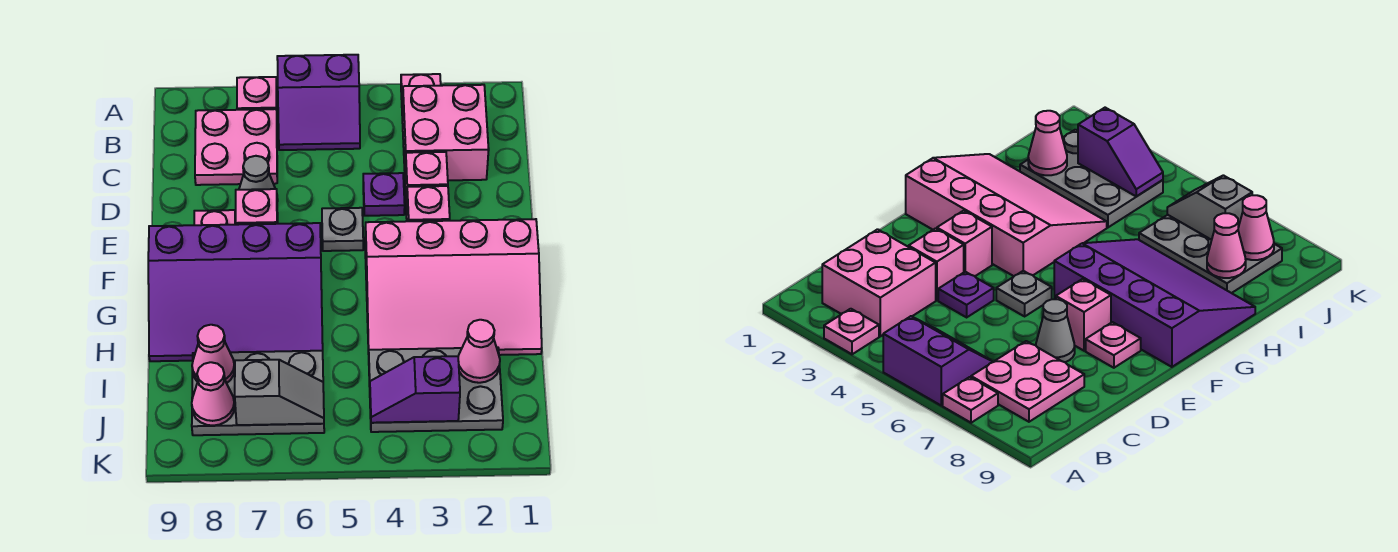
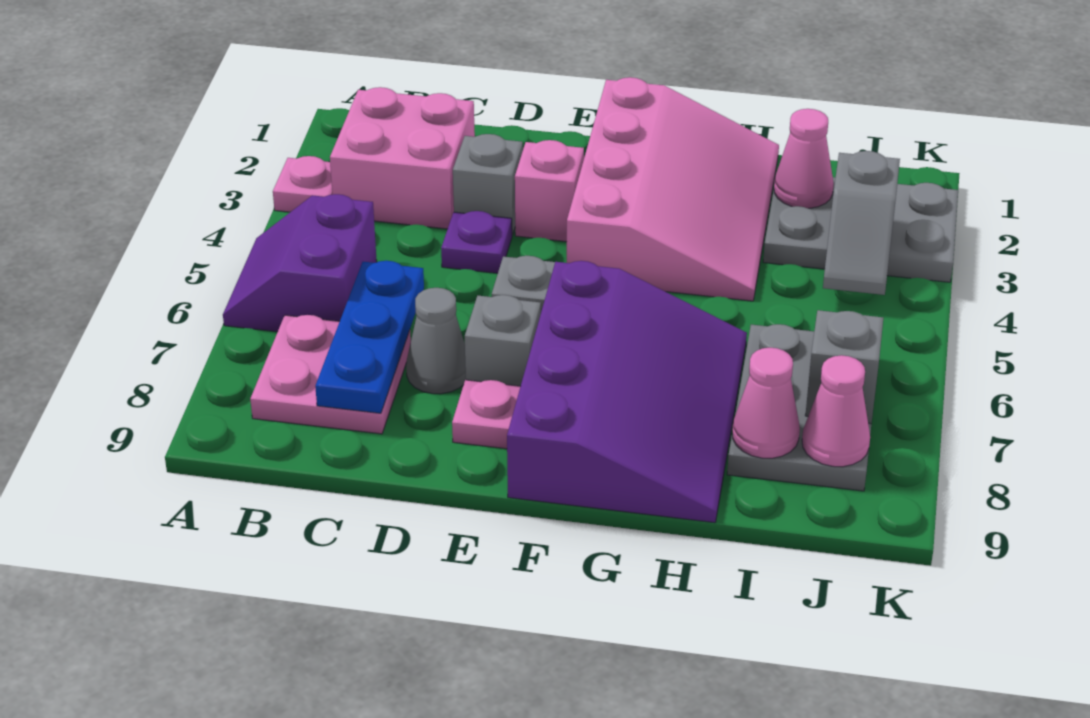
purple slope A5:B6 level 1 top A -> purple slope A5:B6 level 1 top B
pink plate A7 level 1 -> none
none -> blue plate C6:C8 level 2
pink brick D3 level 1 -> grey brick D3 level 1
pink brick E7 level 1 -> grey brick E7 level 1
grey plate I2:J4 level 1 -> grey plate I2:K3 level 1
purple slope J3:J4 level 2 top 3 -> grey slope J3:J4 level 2 top 3

